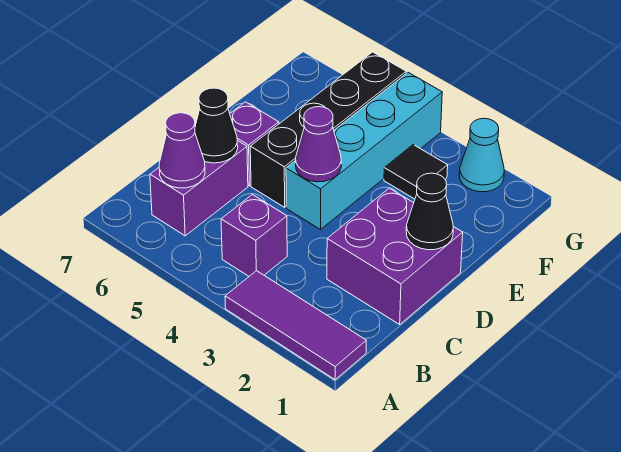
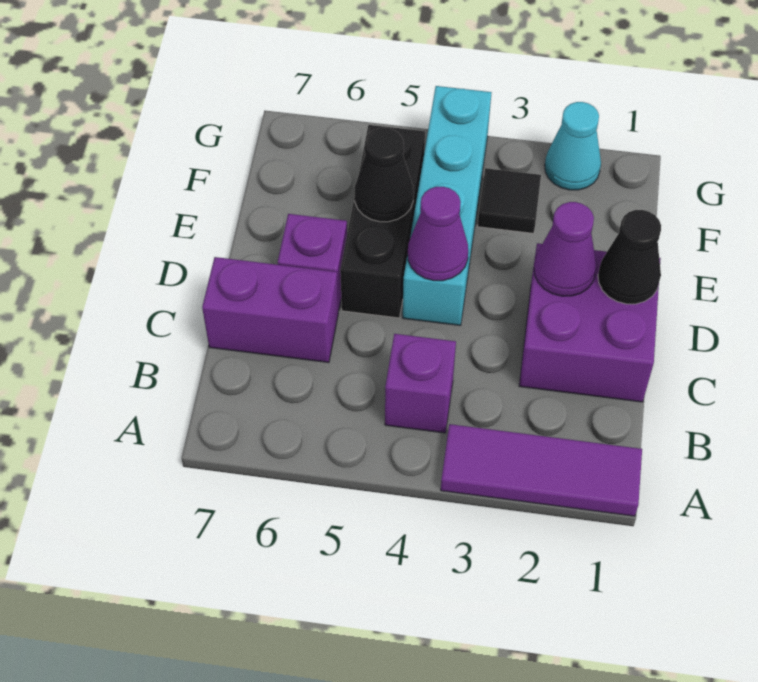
purple brick B6:C6 level 1 -> purple brick C6:C7 level 1
purple cone B6 level 2 -> purple cone D2 level 2
black cone C6 level 2 -> black cone E5 level 2
black brick D5:G5 level 1 -> black brick D5:F5 level 1

